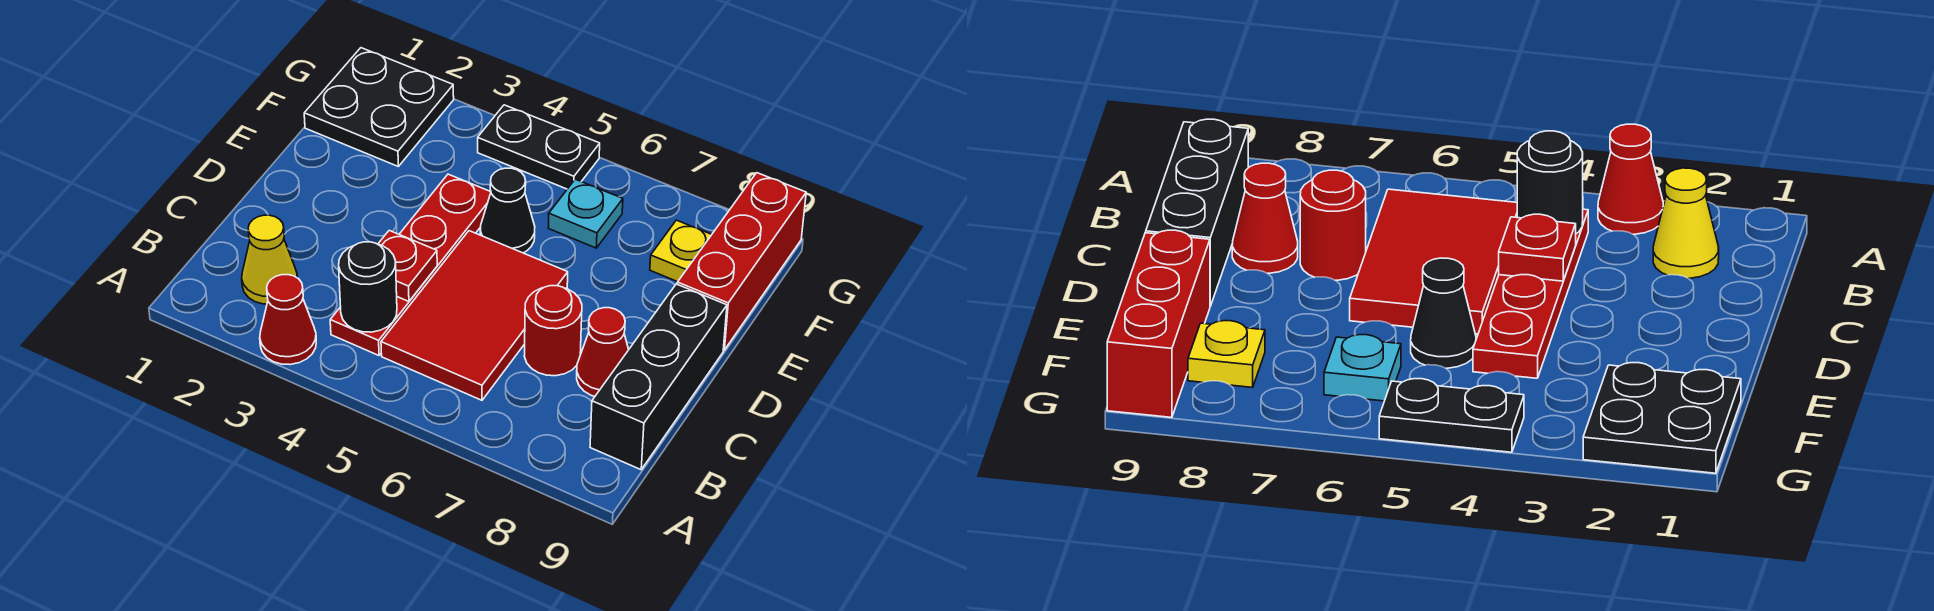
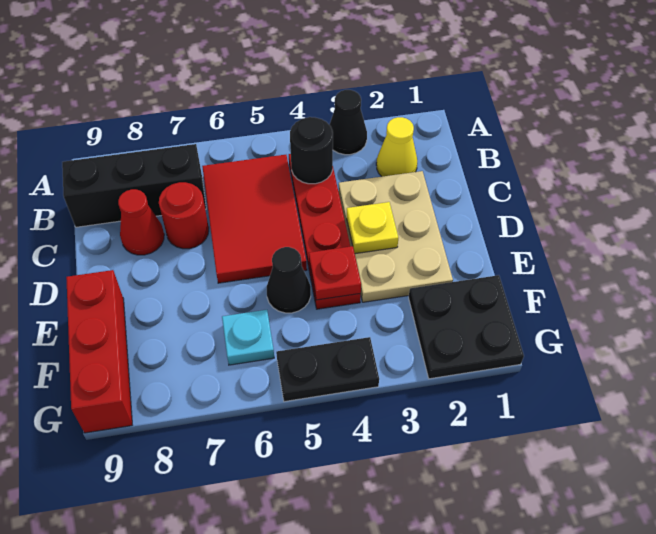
red cone A3 level 1 -> black cone A3 level 1
black brick B9:D9 level 1 -> black brick B7:B9 level 1
none -> tan plate C2:E3 level 1
red plate C4 level 2 -> red plate E4 level 2
yellow plate F8 level 1 -> yellow plate D3 level 2

